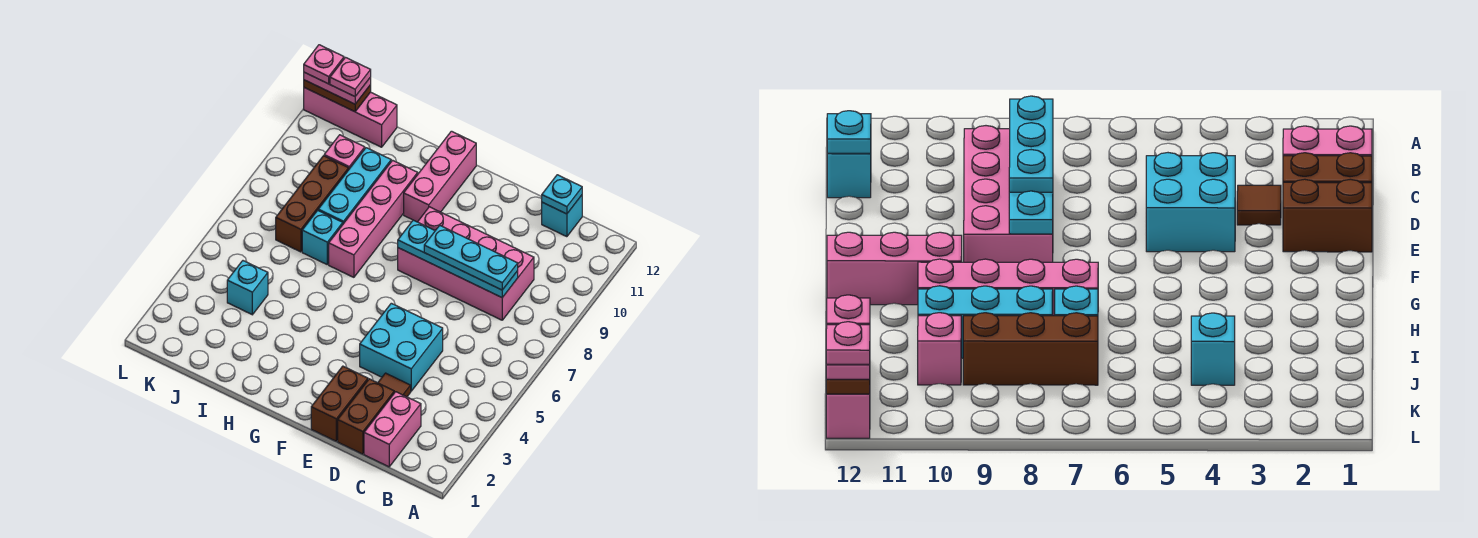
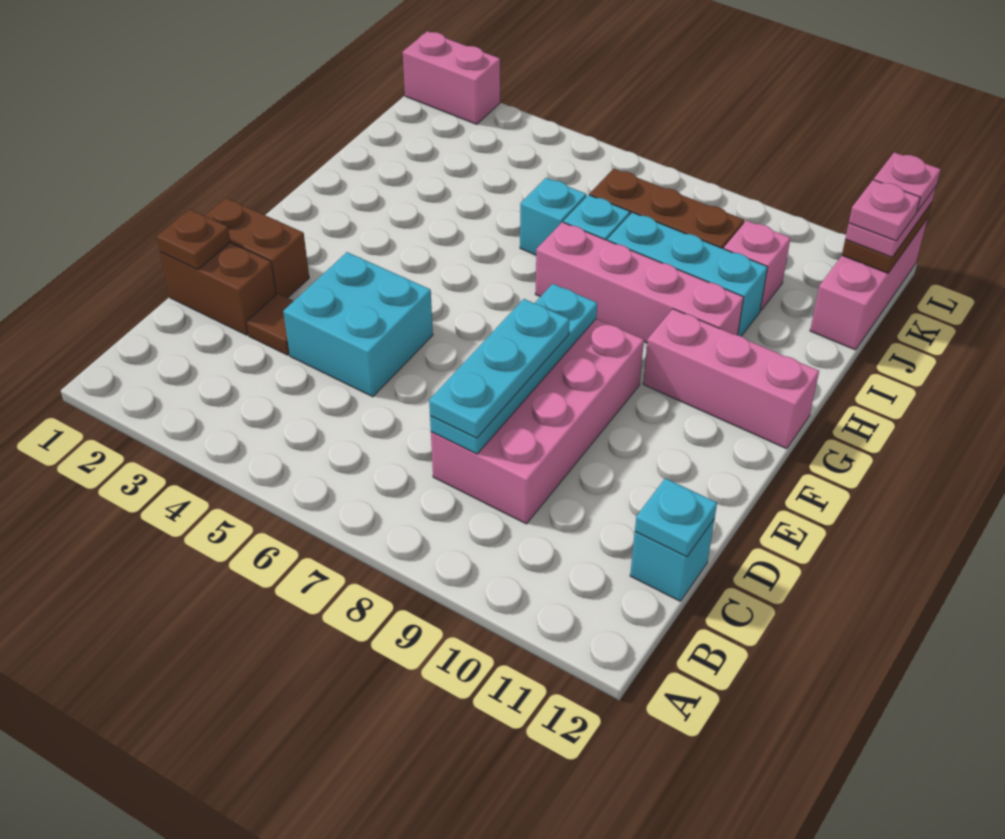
pink brick C1:C2 level 1 -> pink brick L1:L2 level 1
none -> brown plate D1 level 2
cyan brick J4 level 1 -> cyan brick I6 level 1

